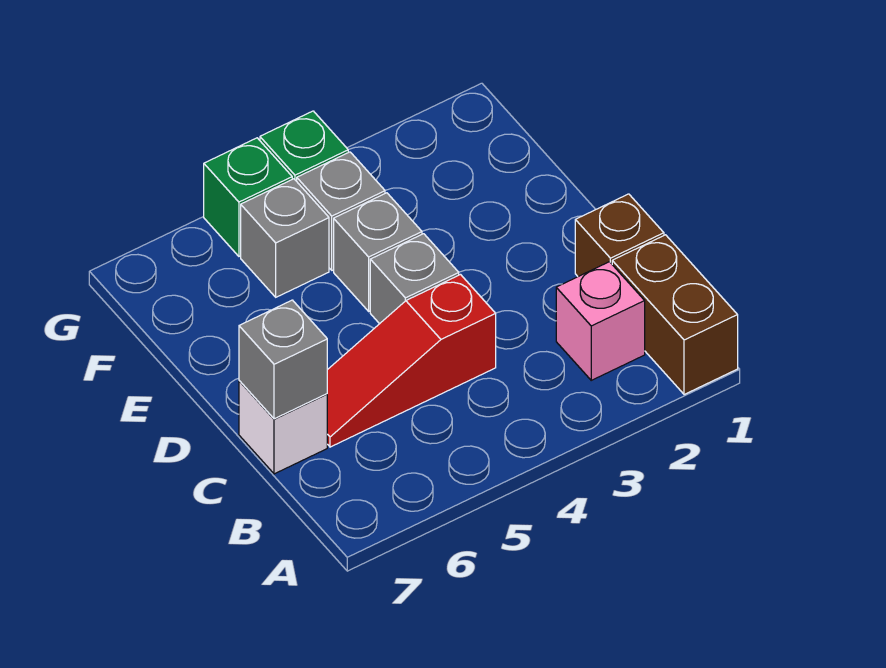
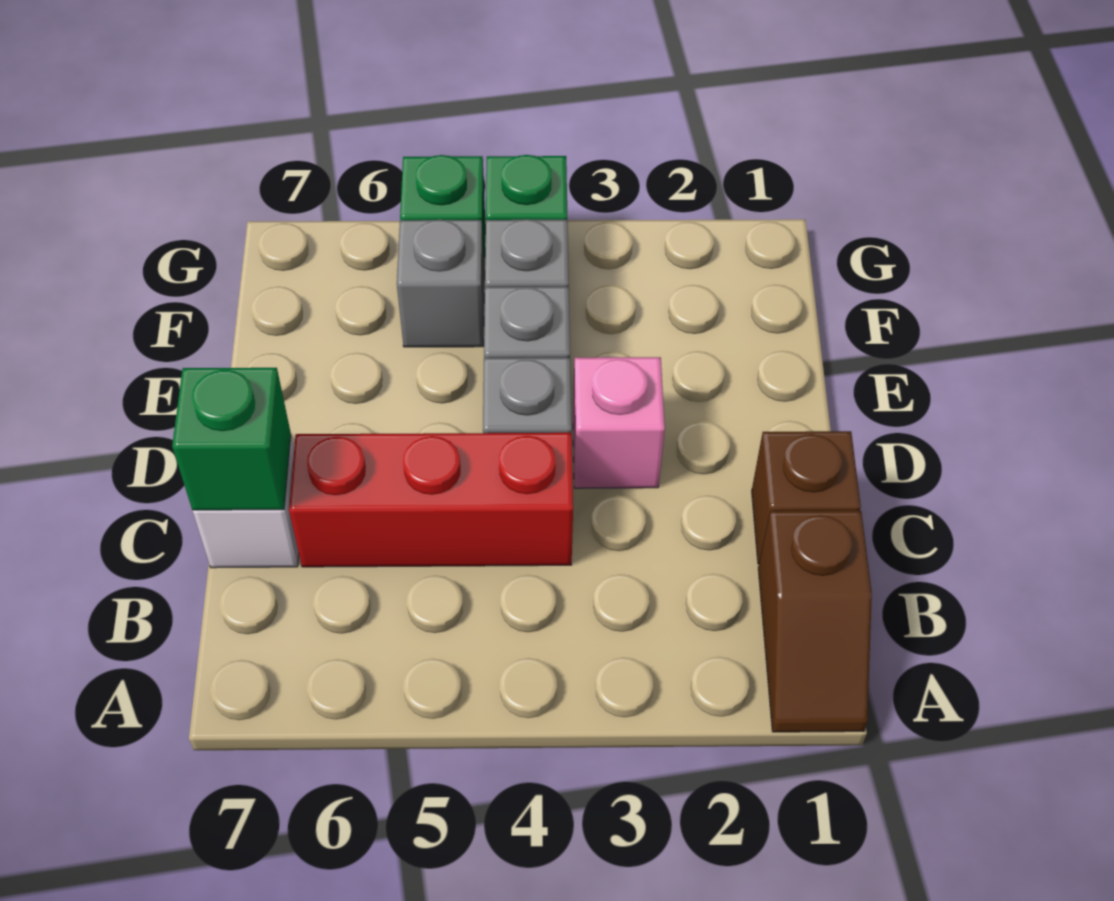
brown brick A1:B1 level 1 -> brown slope A1:B1 level 1 top B
pink brick B2 level 1 -> pink brick D3 level 1
red slope C4:C6 level 1 top 4 -> red brick C4:C6 level 1
grey brick C7 level 2 -> green brick C7 level 2

